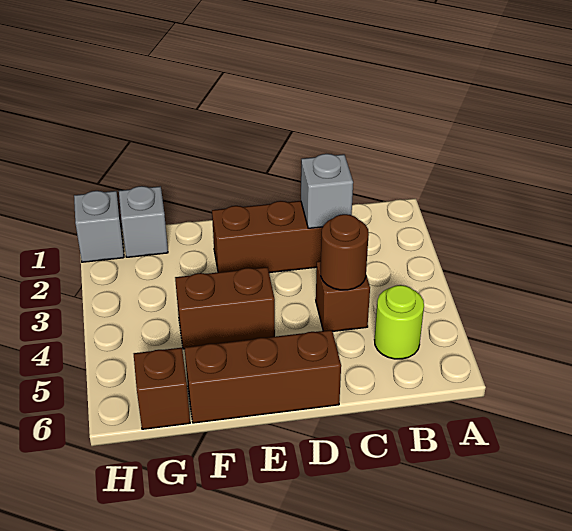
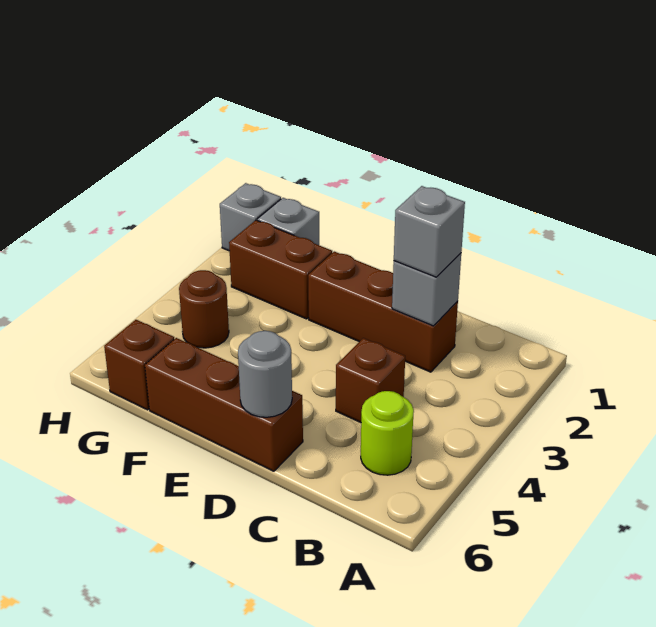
none -> grey brick C2 level 3
brown round brick C4 level 2 -> brown round brick G4 level 1
none -> grey round brick D6 level 2
brown brick E4:F4 level 1 -> brown brick F2:G2 level 1

